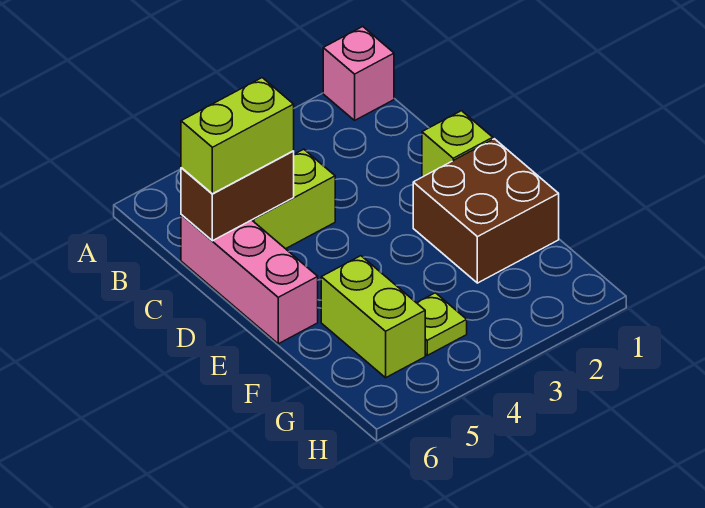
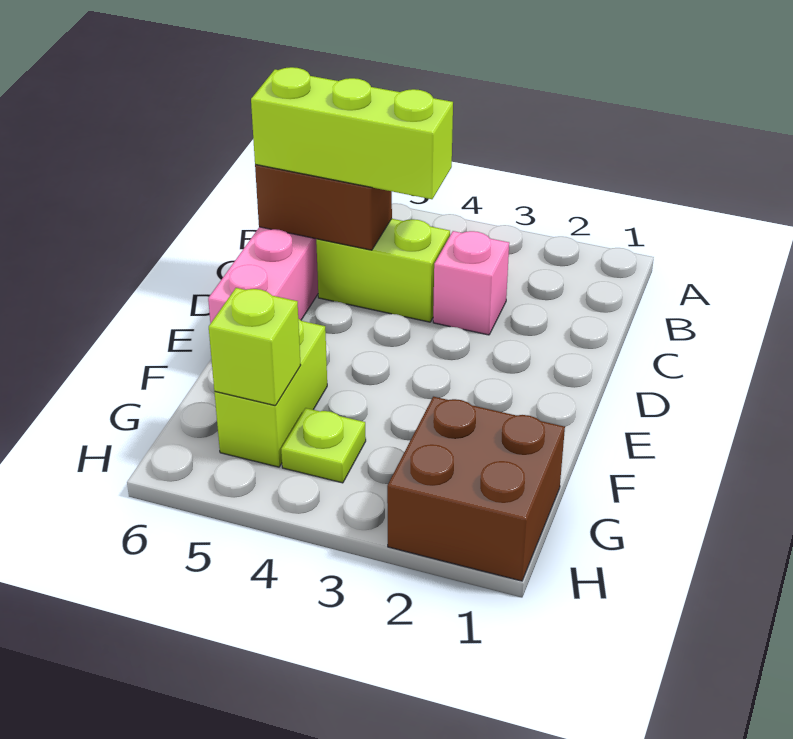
pink brick A1 level 1 -> pink brick C3 level 1
lime brick C5:C6 level 3 -> lime brick C4:C6 level 3
lime brick D1 level 1 -> lime brick G5 level 2
brown brick E1:F2 level 1 -> brown brick G1:H2 level 1

